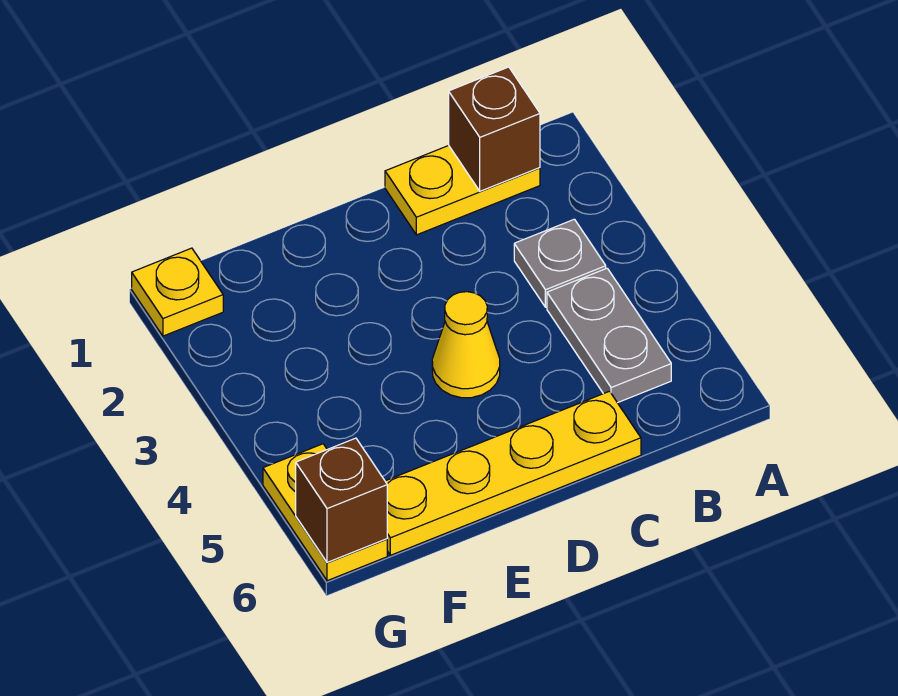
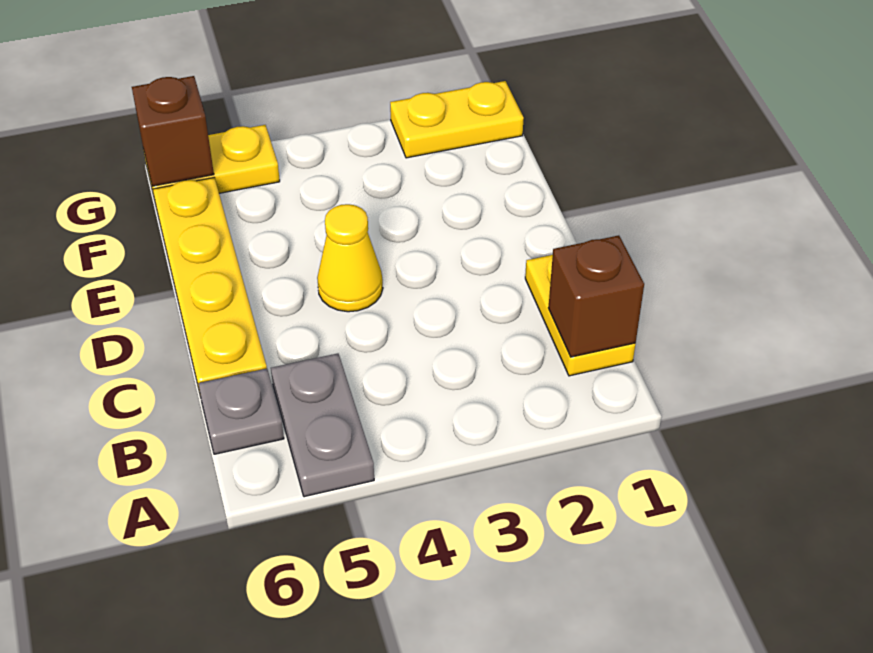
grey plate B3 level 1 -> grey plate B6 level 1
grey plate B4:B5 level 1 -> grey plate A5:B5 level 1
yellow plate G1 level 1 -> yellow plate G1:G2 level 1

